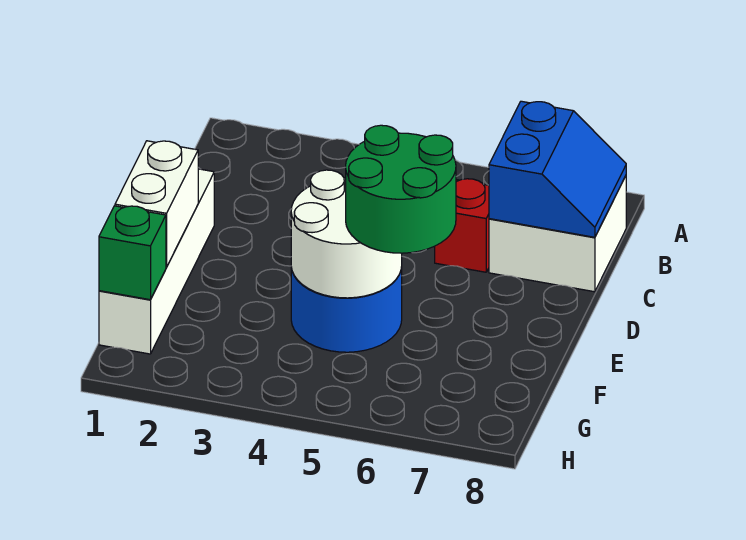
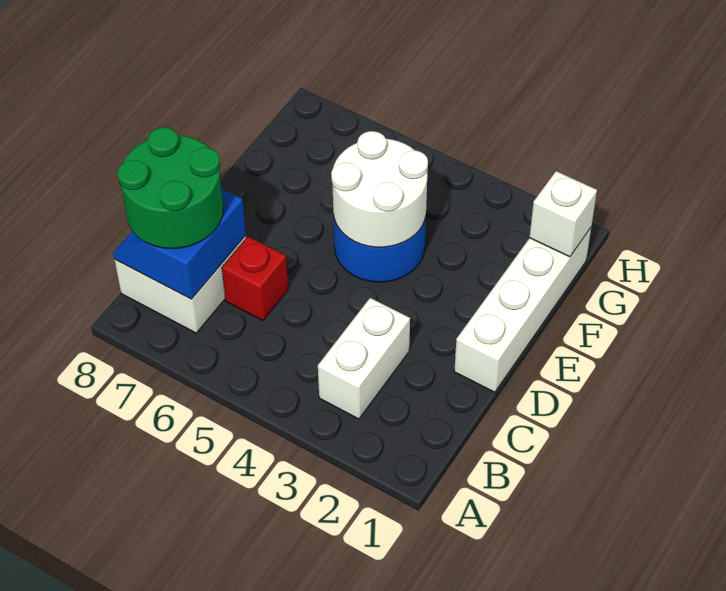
white brick E1:F1 level 2 -> white brick B3:C3 level 1
green round brick E5:F6 level 3 -> green round brick B7:C8 level 3
green brick G1 level 2 -> white brick G1 level 2

